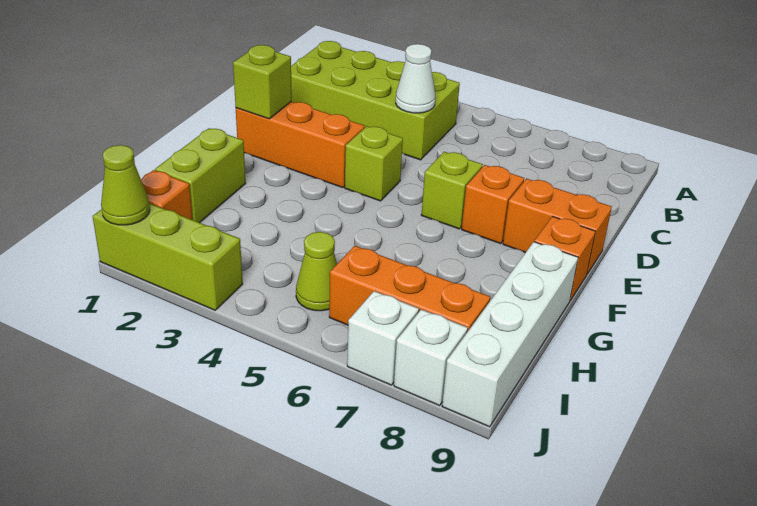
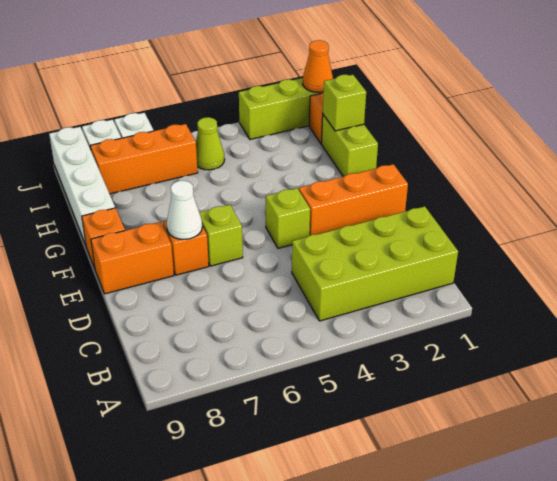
white cone C4 level 2 -> white cone E7 level 2
lime brick E1 level 2 -> lime brick H1 level 2
lime cone J1 level 2 -> orange cone J1 level 2

